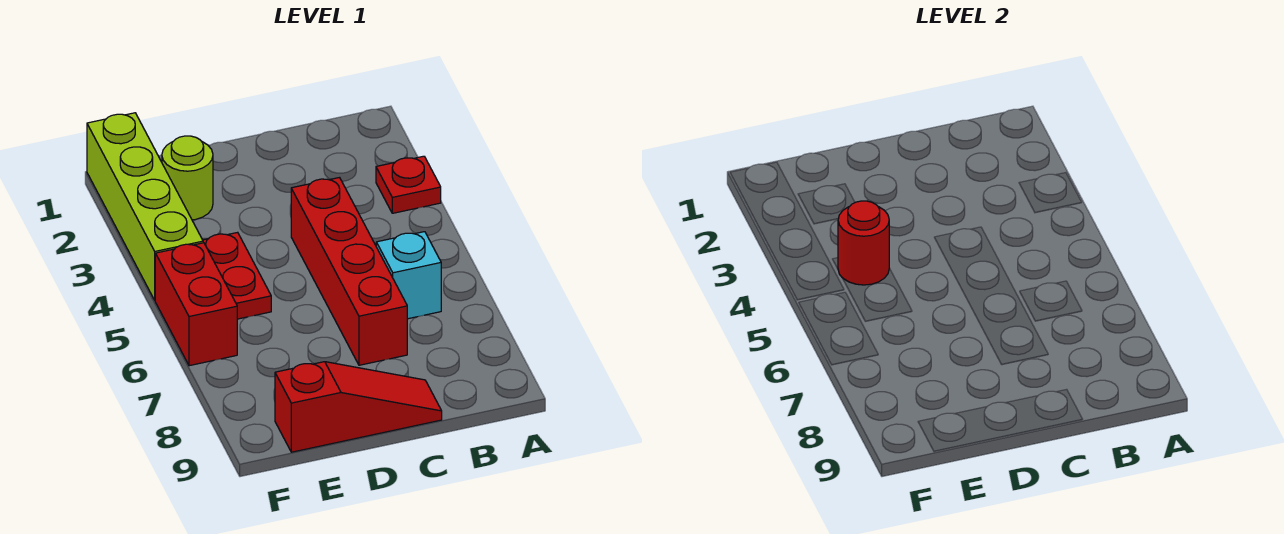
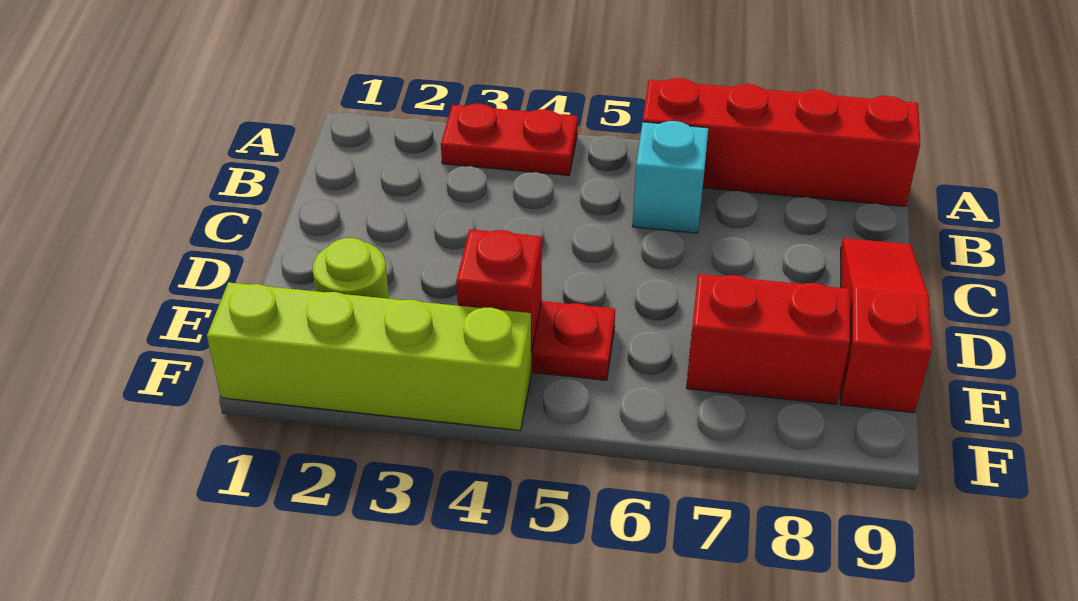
red plate A3 level 1 -> red plate A3:A4 level 1
red brick C4:C7 level 1 -> red brick A6:A9 level 1
red round brick E4 level 2 -> red brick E4 level 2
red brick F5:F6 level 1 -> red brick E7:E8 level 1

